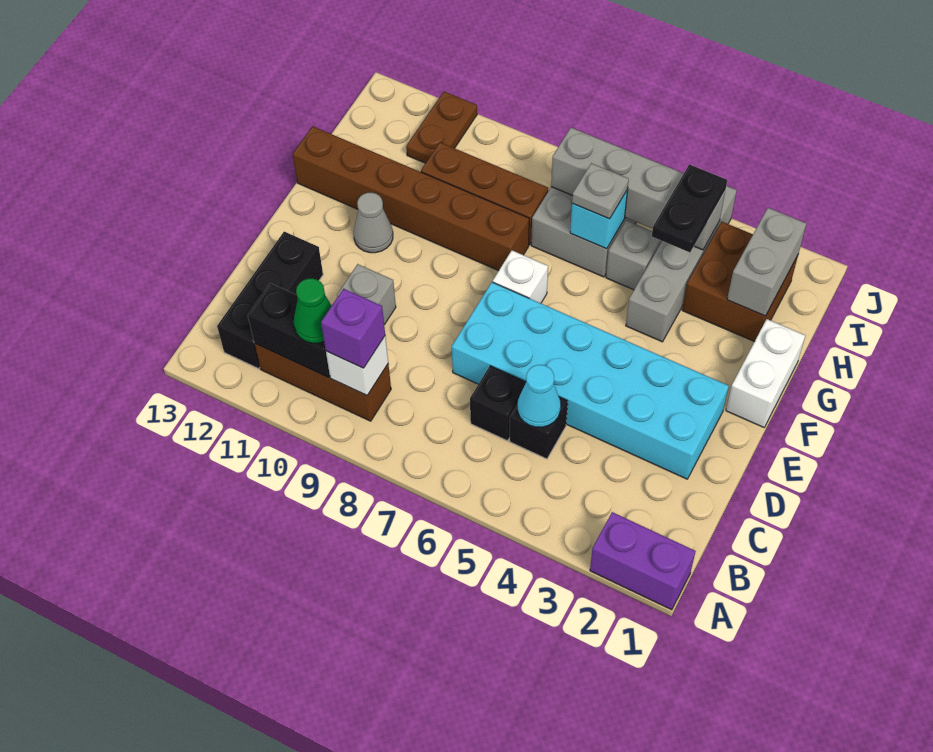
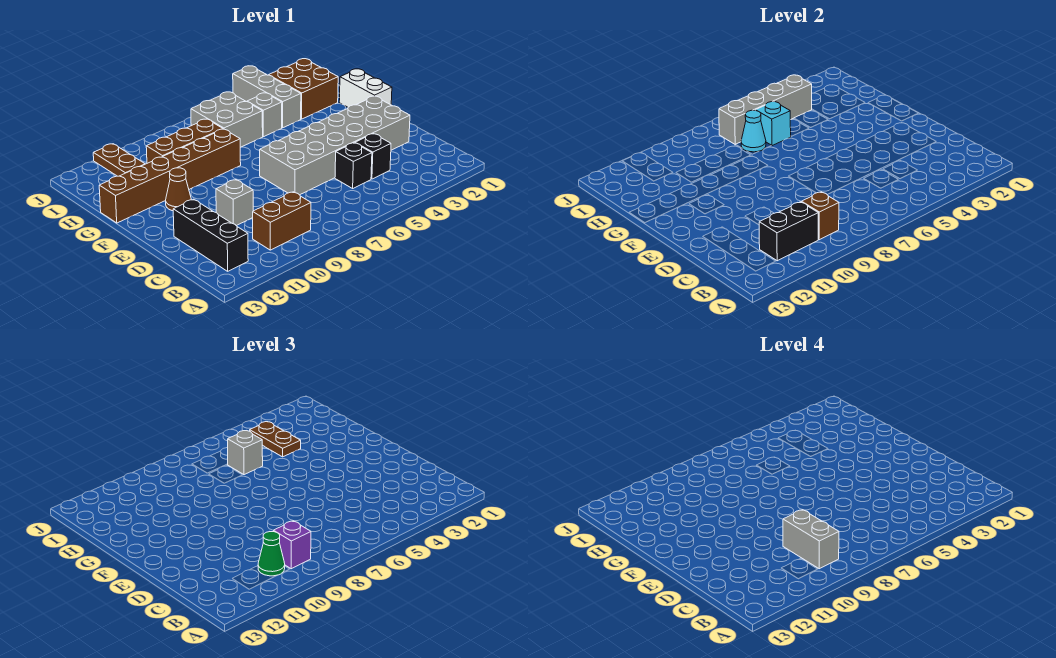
purple brick A1:A2 level 1 -> none
brown brick B9:B11 level 1 -> brown brick B9:B10 level 1
white brick B9 level 2 -> brown brick B9 level 2
cyan cone C5 level 2 -> cyan cone H7 level 2
black brick C6 level 1 -> black brick C4 level 1
cyan brick D2:E7 level 1 -> grey brick D2:E7 level 1
white brick F7 level 1 -> none
grey cone F11 level 1 -> brown cone F11 level 1
grey brick G4:J4 level 1 -> grey brick H4:J4 level 1
grey brick H2:I2 level 2 -> grey brick B9:C9 level 4
black plate H4:I4 level 3 -> brown plate H4:I4 level 3
grey plate H6 level 3 -> grey brick H6 level 3

